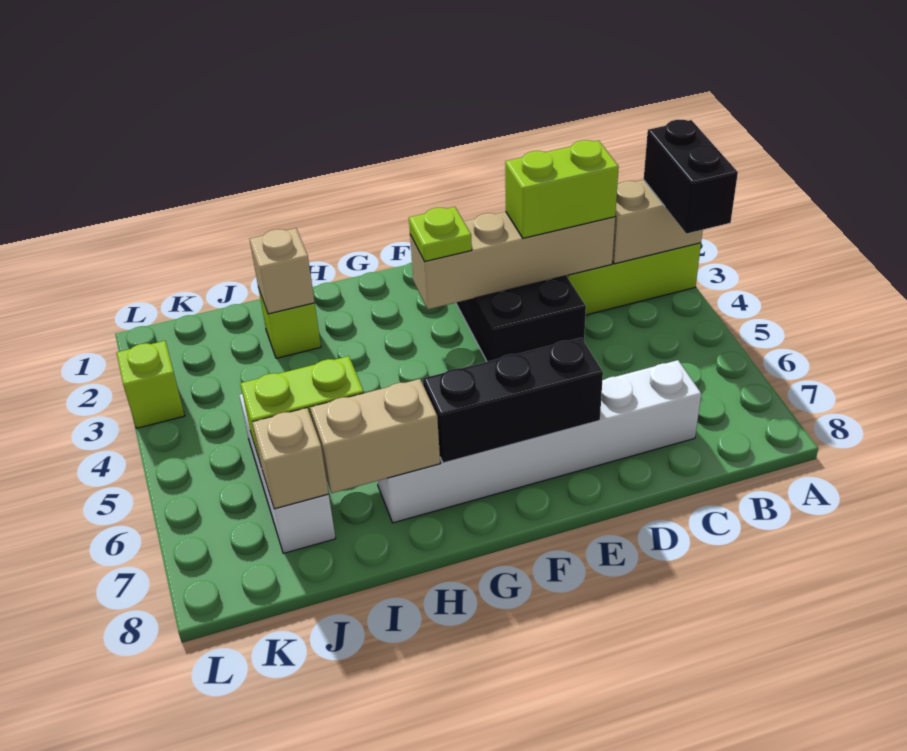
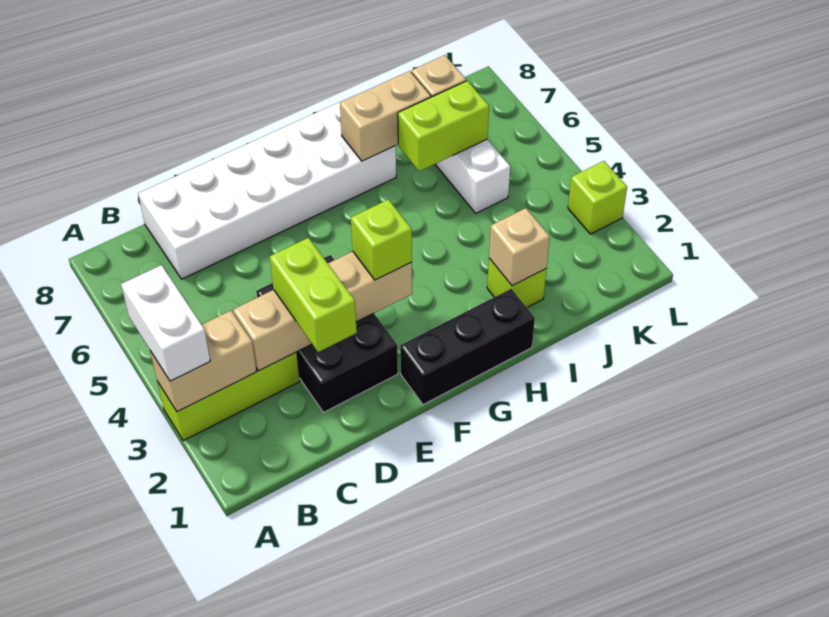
black brick A3:A4 level 3 -> white brick A3:A4 level 3
lime brick C3:D3 level 3 -> lime brick D2:D3 level 3
white brick C7:H7 level 1 -> white brick C7:H8 level 1
black brick E7:G7 level 2 -> black brick F1:H1 level 1
lime plate F3 level 3 -> lime brick F3 level 3

